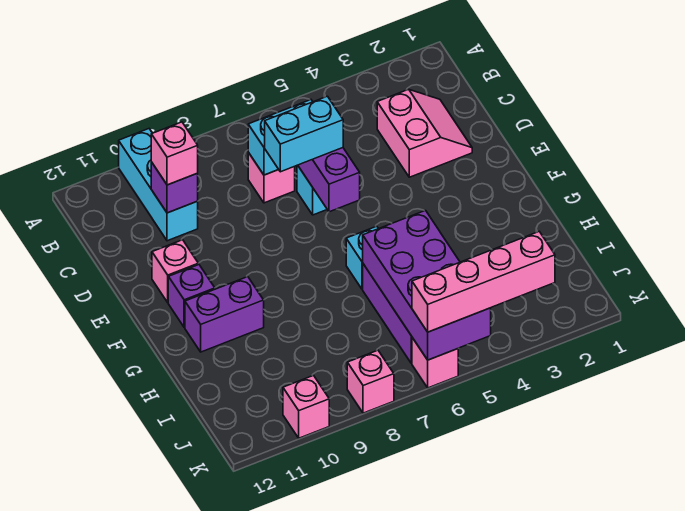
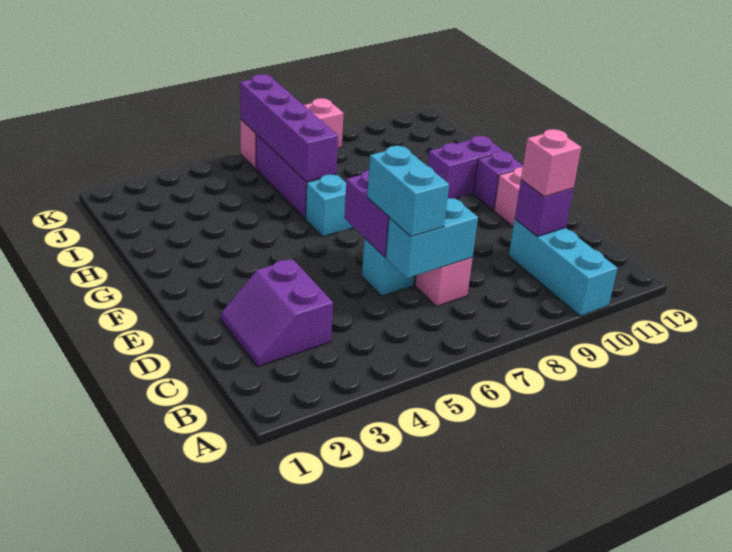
pink slope C2:D3 level 1 top 3 -> purple slope C2:D3 level 1 top 3
cyan brick D6:D7 level 3 -> cyan brick C6:D6 level 3
purple brick H5:K6 level 2 -> purple brick H6:K6 level 2
pink brick K3:K6 level 3 -> none
pink brick K10 level 1 -> none

